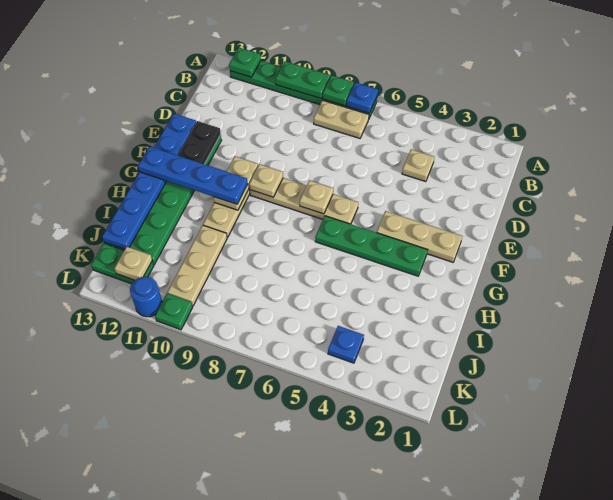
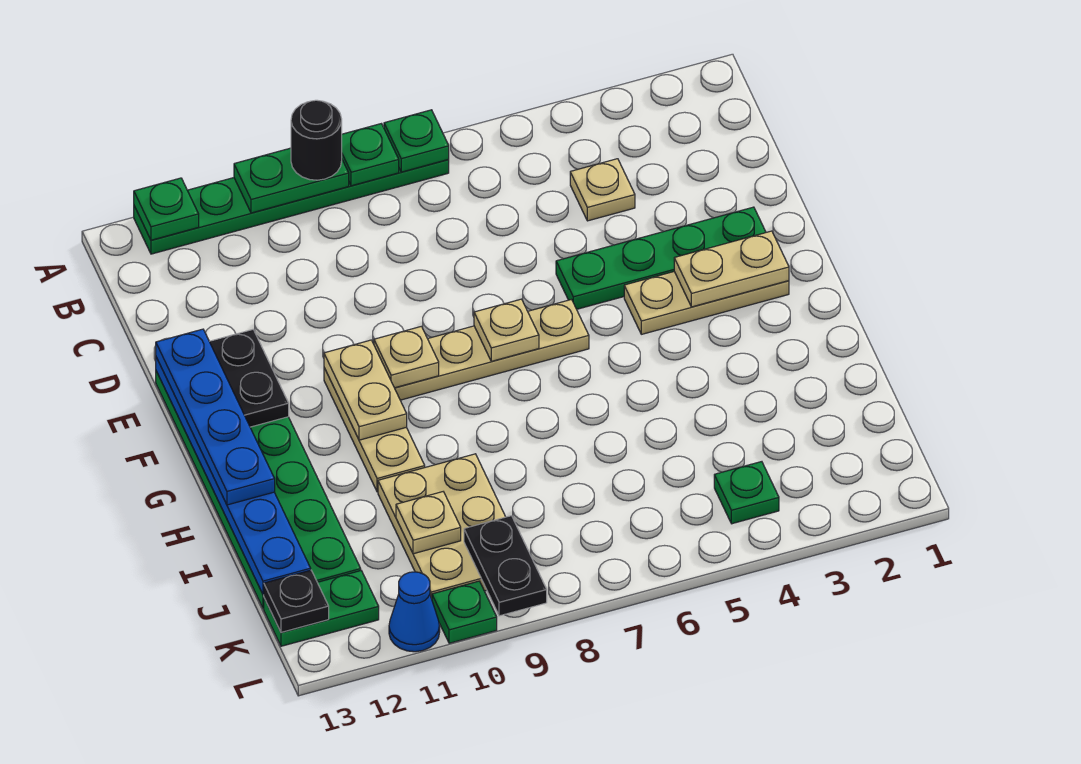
blue plate A7 level 2 -> green plate A7 level 2
none -> black round brick A9 level 3
tan plate B7:B8 level 1 -> tan plate F2:F3 level 2
green plate G3:G6 level 1 -> green plate E2:E5 level 1
blue plate G10:G13 level 3 -> blue plate E13:H13 level 3
tan plate I10:K10 level 1 -> tan plate I9:K10 level 1
blue plate K4 level 1 -> green plate K4 level 1
none -> black plate K9:L9 level 2
tan plate K12 level 2 -> tan plate J10 level 2
none -> black plate K13 level 2
blue round brick L11 level 1 -> blue cone L11 level 1

